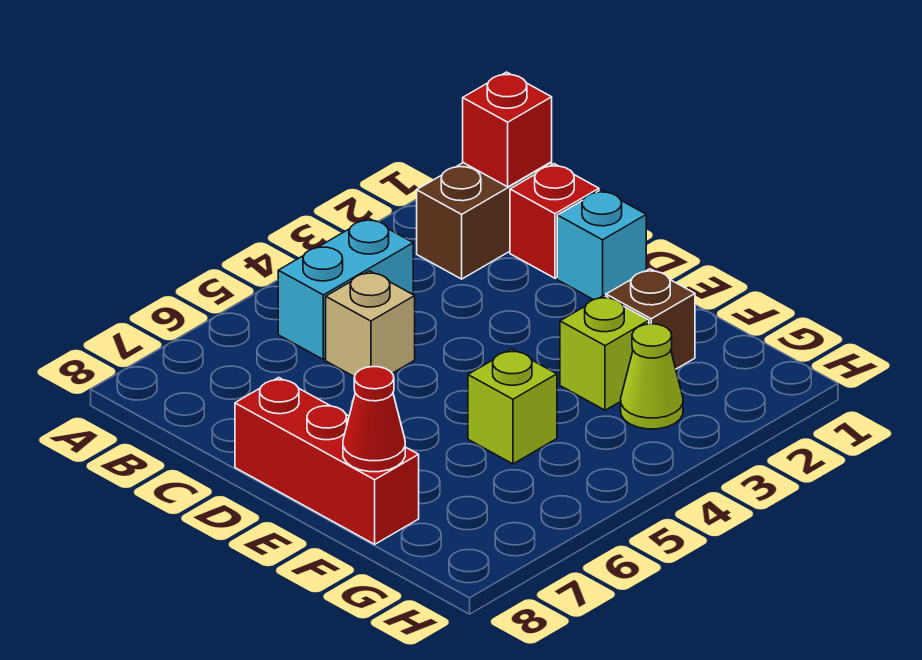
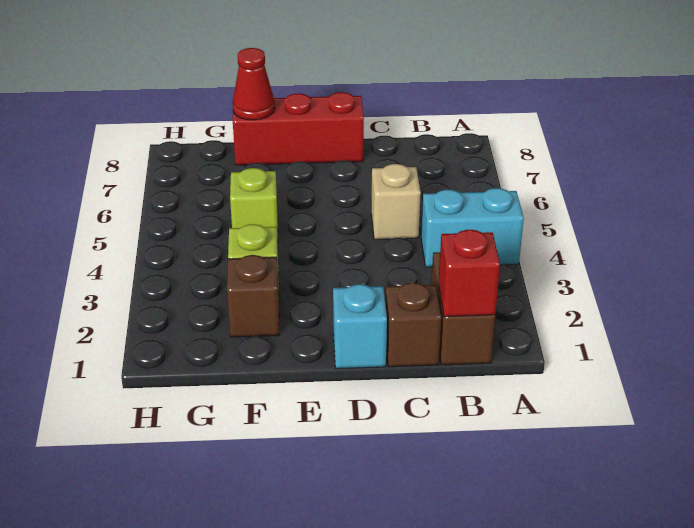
cyan brick B4:B5 level 1 -> cyan brick A4:B4 level 1
red brick C1 level 1 -> brown brick C1 level 1
lime cone G3 level 1 -> none

